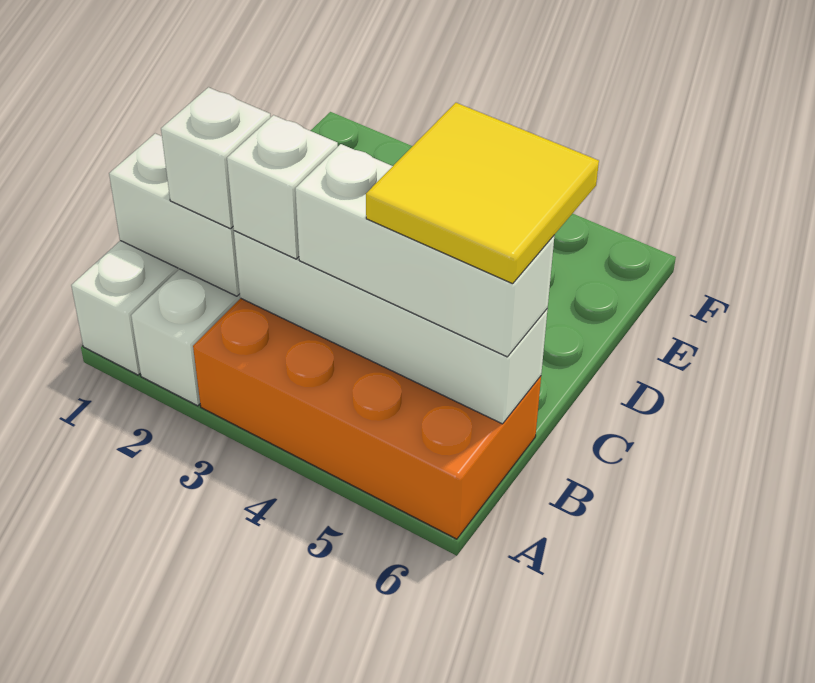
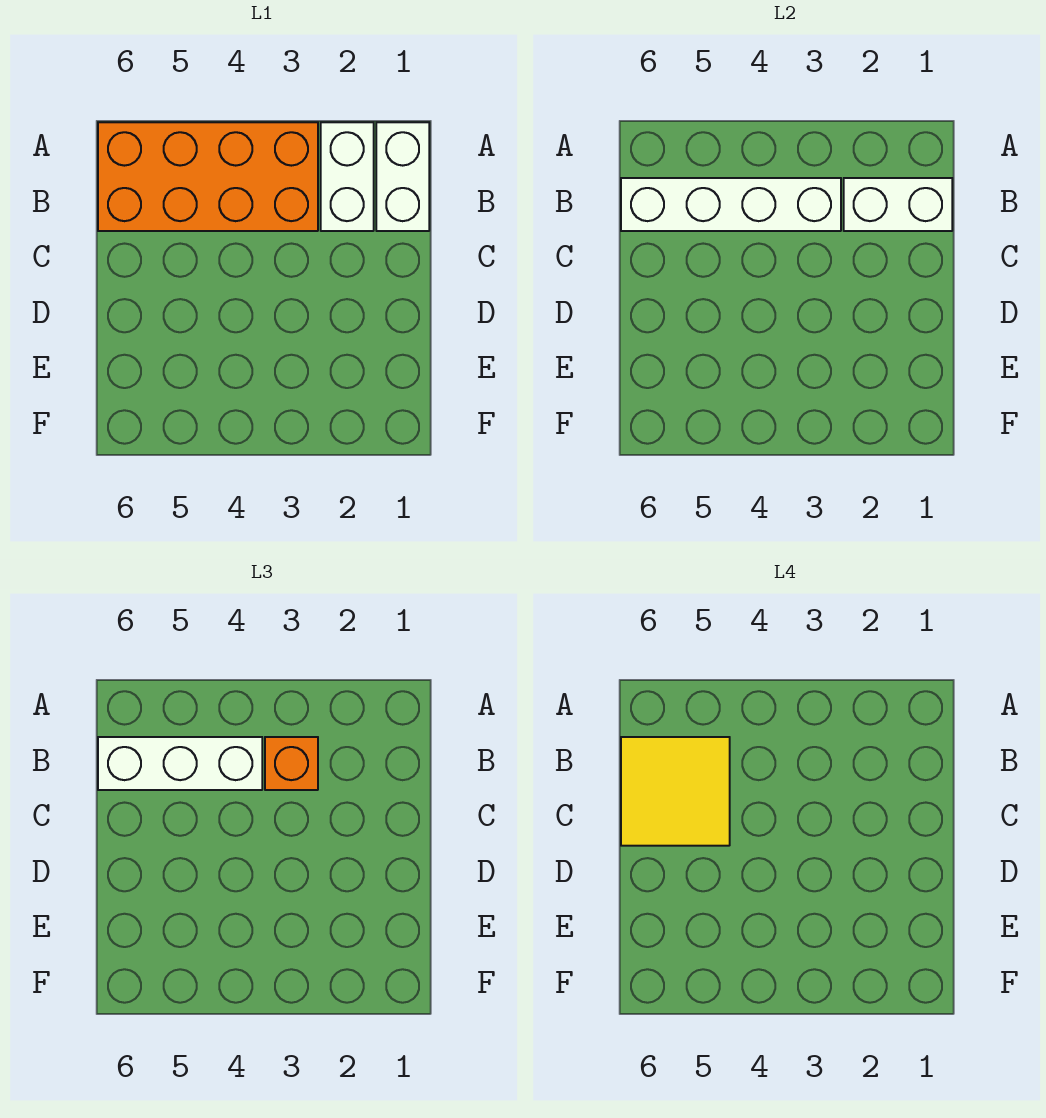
white brick B2 level 3 -> none
white brick B3 level 3 -> orange brick B3 level 3

